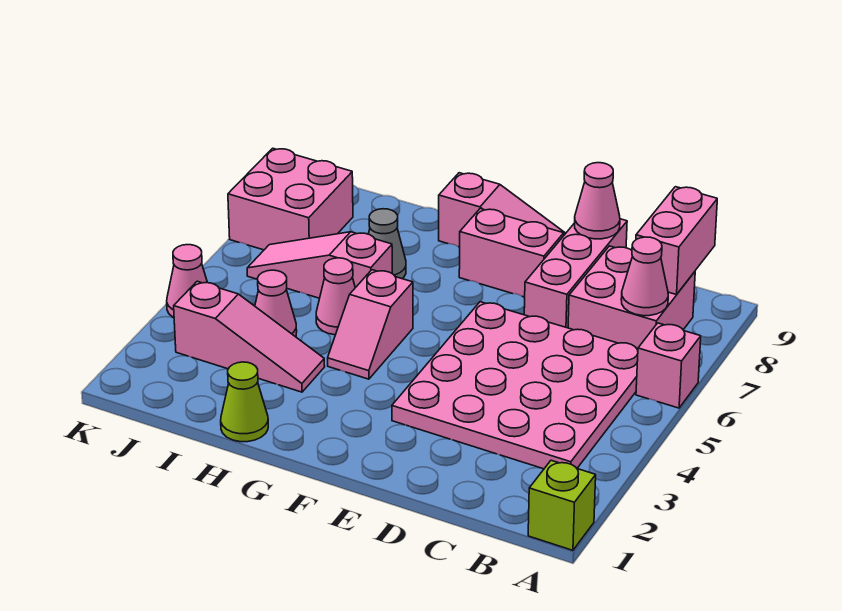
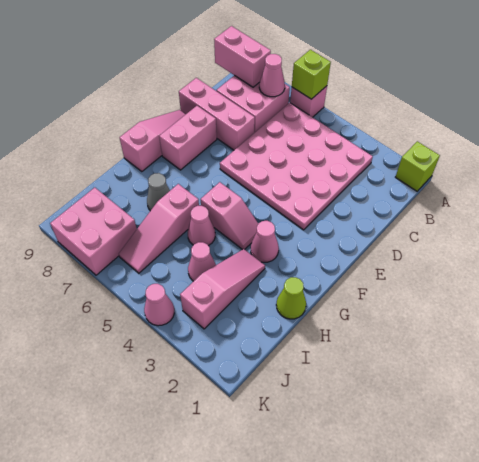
none -> lime brick A6 level 2
pink cone D9 level 2 -> pink cone G3 level 1

